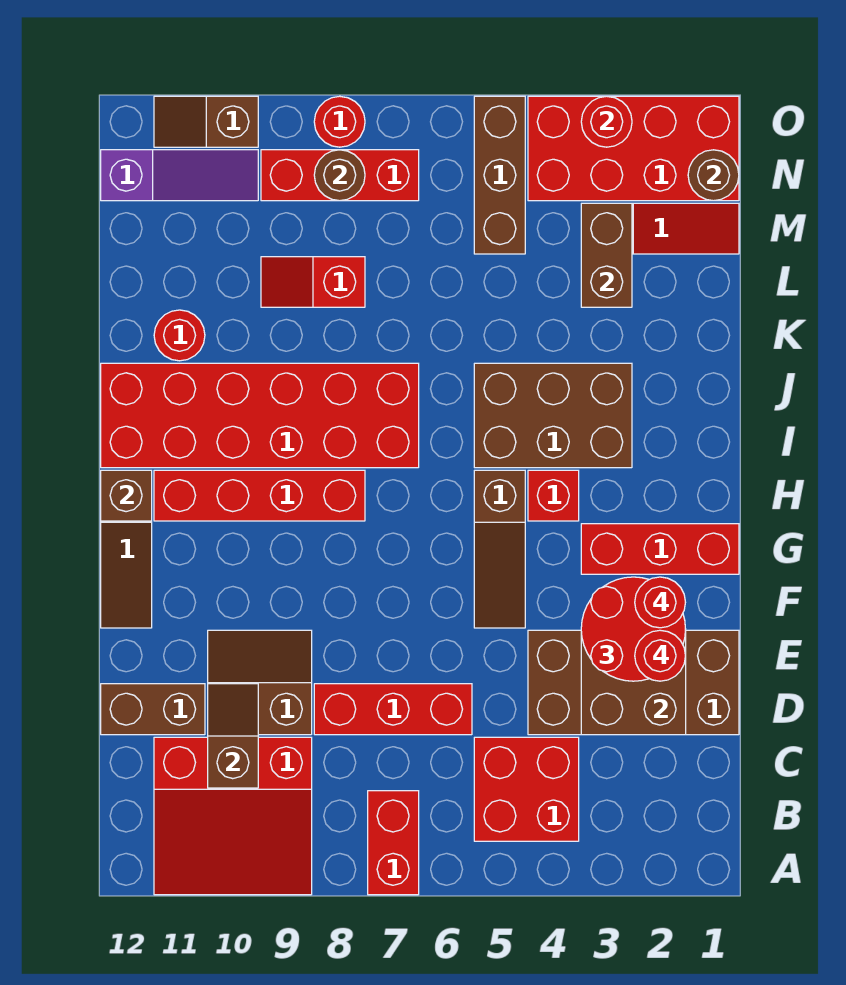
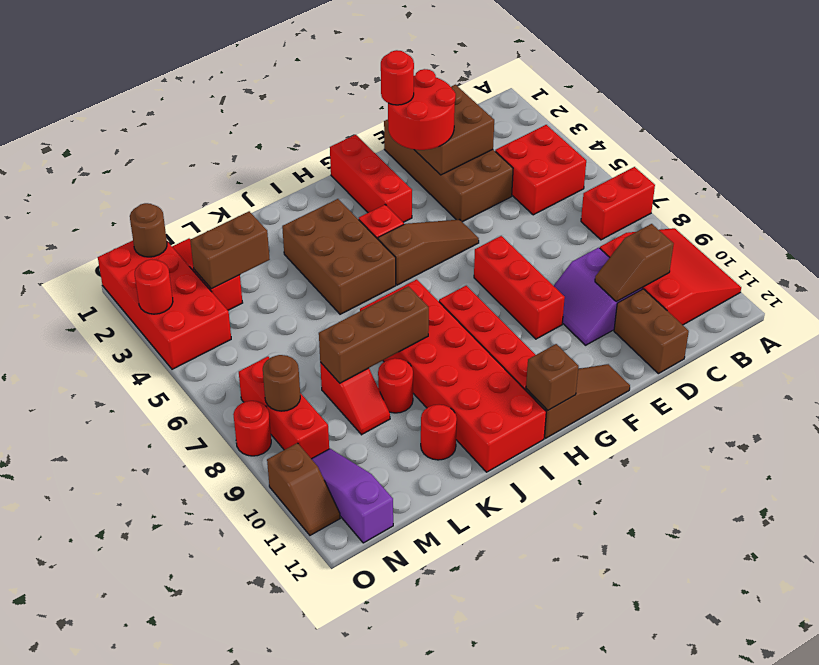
red brick D6:D8 level 1 -> red brick F7:F9 level 1
brown slope D9:E10 level 1 top D -> purple slope D9:E10 level 1 top D
red round brick E2 level 4 -> red round brick K9 level 1
brown brick M5:O5 level 1 -> brown brick J8:L8 level 2

